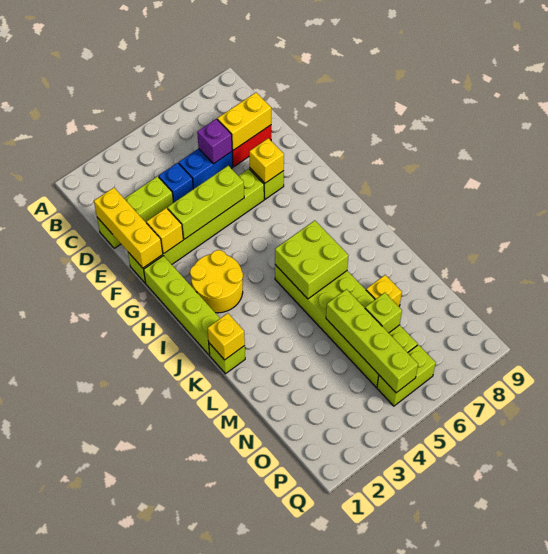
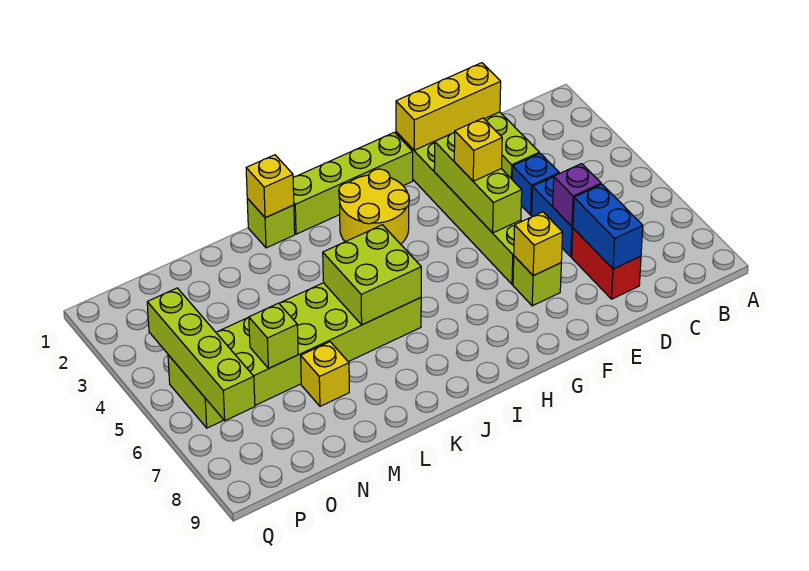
yellow brick D7:D8 level 2 -> blue brick D7:D8 level 2
yellow brick F2 level 2 -> yellow brick F4 level 3
lime brick M5:P5 level 2 -> lime brick P4:P7 level 2

